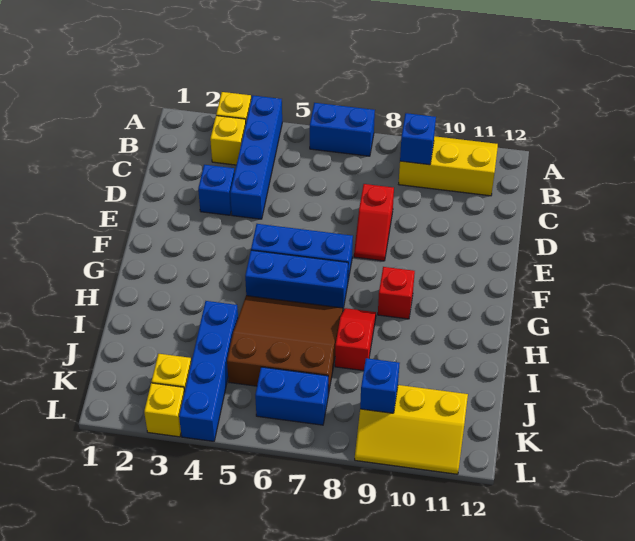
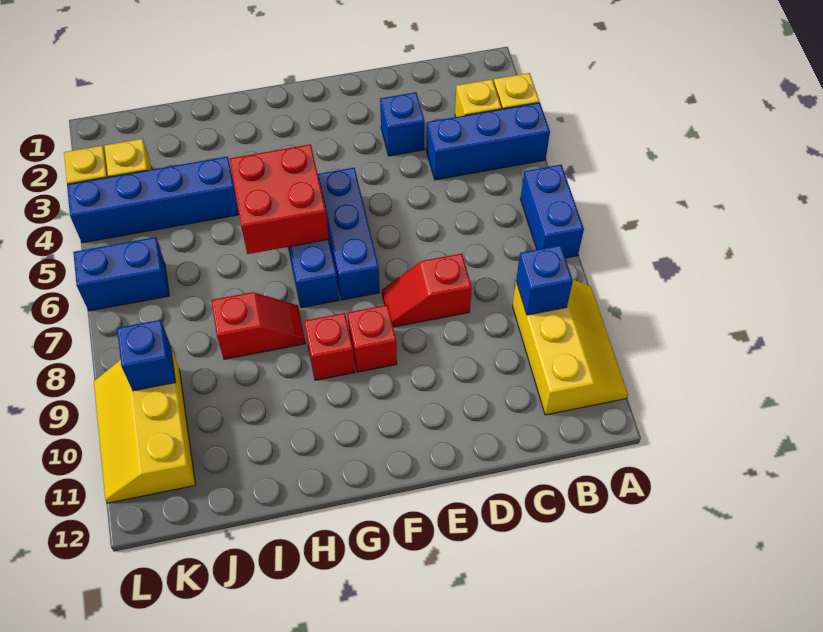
blue brick A4:D4 level 1 -> blue brick A4:C4 level 1
none -> red brick F9 level 1
none -> red brick G5:H6 level 2
brown slope H5:J7 level 1 top J -> none
blue brick K6:K7 level 1 -> blue brick K6:L6 level 1

